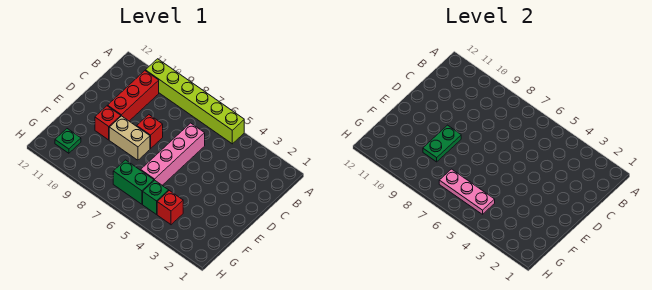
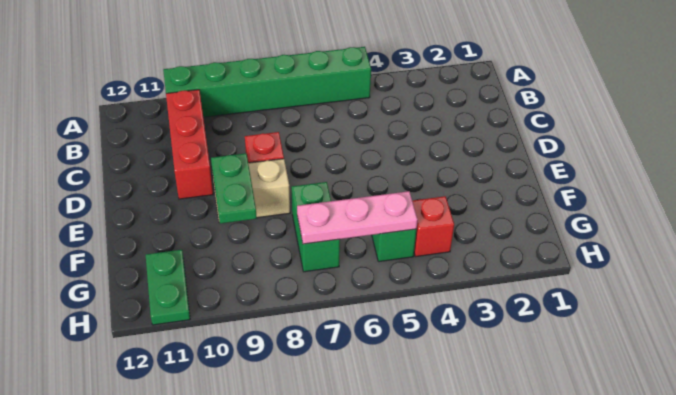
lime brick A5:A10 level 1 -> green brick A5:A10 level 1
pink brick C6:F6 level 1 -> none
red brick E10 level 1 -> none
green brick G6:G7 level 1 -> green brick F7:G7 level 1
green plate G11 level 1 -> green plate G11:H11 level 1

